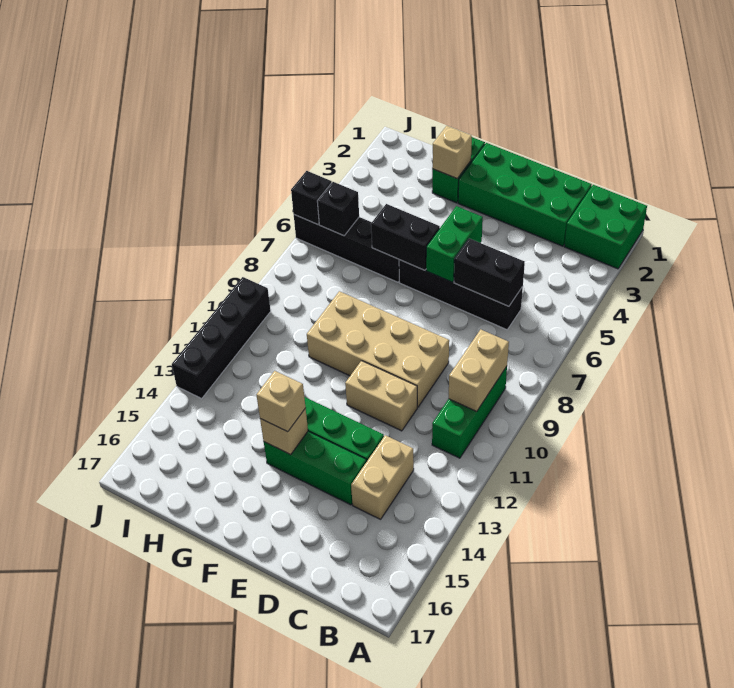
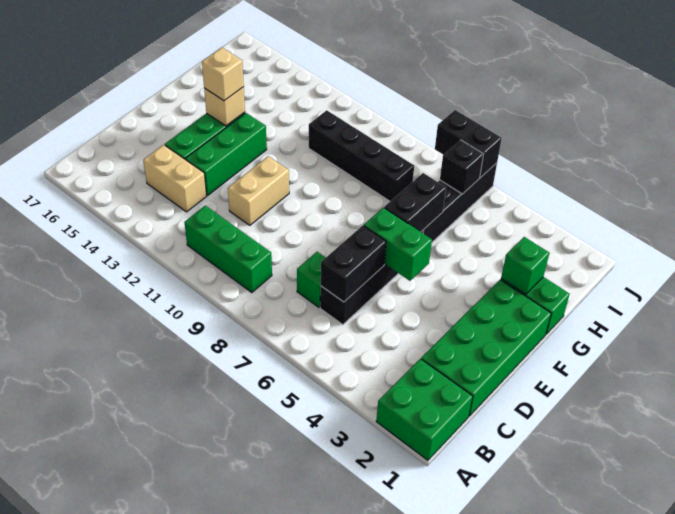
tan brick B9:B10 level 2 -> none
none -> green brick C7 level 1
tan brick D9:G10 level 1 -> none
tan brick G2 level 2 -> green brick G2 level 2
black brick J6 level 2 -> black brick J6:J7 level 2
black brick J10:J13 level 1 -> black brick H8:H11 level 1

